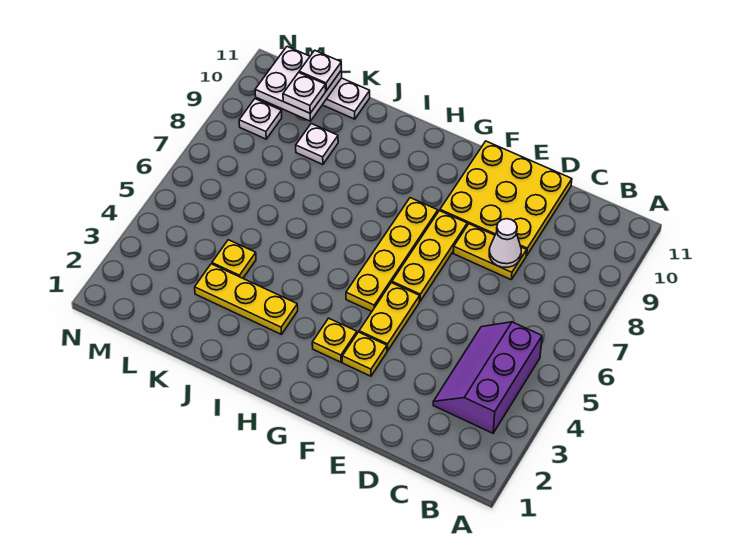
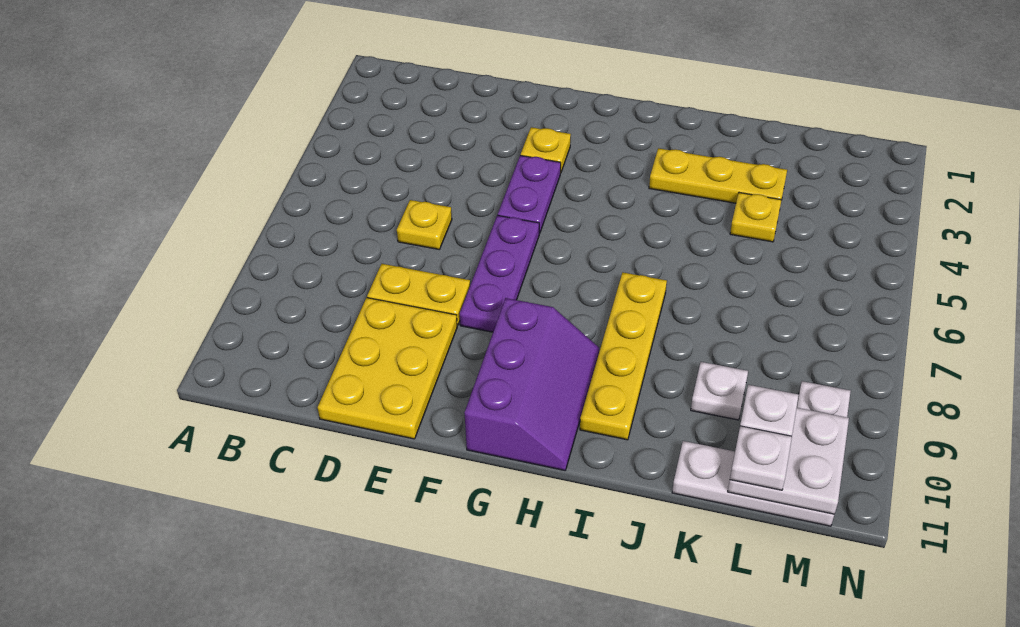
purple slope B3:C5 level 1 top B -> purple slope G9:H11 level 1 top G
white cone D8 level 2 -> none
yellow plate D9:F11 level 1 -> yellow plate D9:E11 level 1
yellow plate F4:F5 level 1 -> purple plate F4:F5 level 1
yellow plate F6:F8 level 1 -> purple plate F6:F8 level 1
yellow plate G3 level 1 -> yellow plate D6 level 1
yellow plate G5:G8 level 1 -> yellow plate I7:I10 level 1

